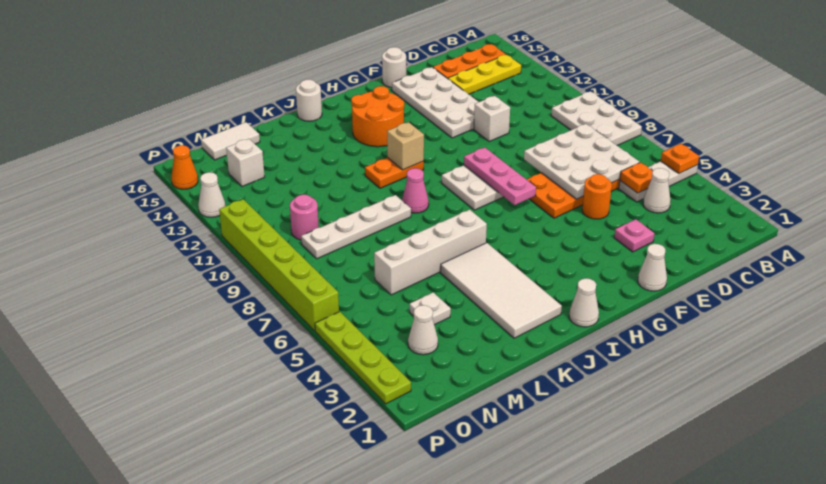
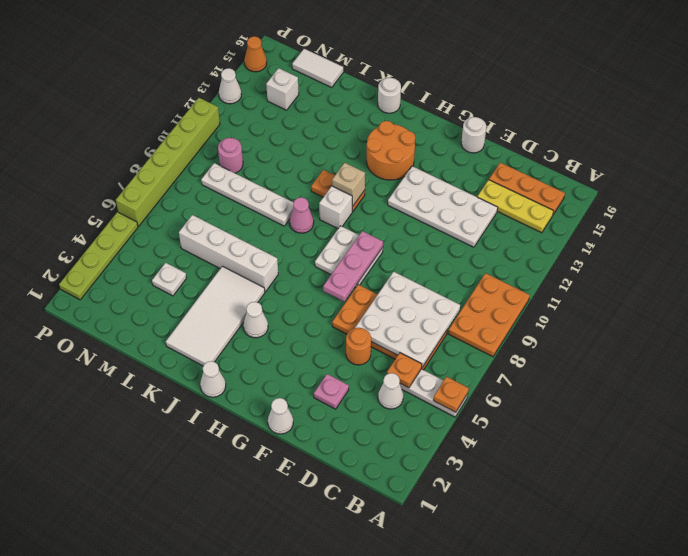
white plate A8:B10 level 1 -> orange plate A8:B10 level 1
white brick E11 level 1 -> white brick I10 level 1
white plate E12:F15 level 1 -> white plate D12:G13 level 1
white cone N3 level 1 -> white cone I4 level 1

